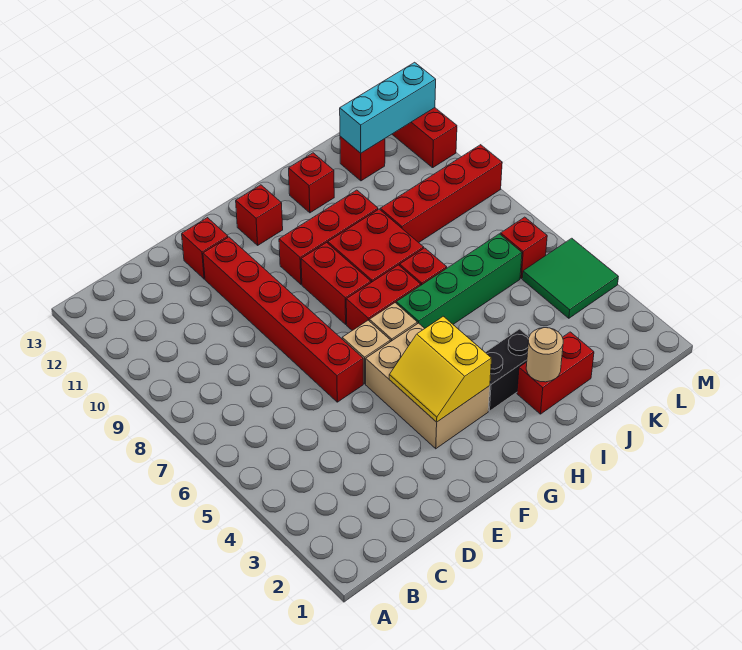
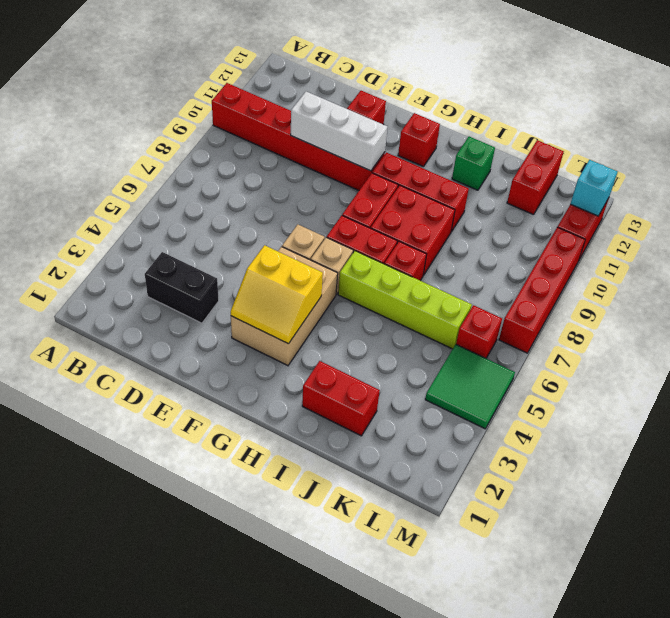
none -> white brick D10:F10 level 2
red brick E6:E11 level 1 -> red brick A10:F10 level 1
yellow slope F3:G4 level 2 top G -> yellow slope F3:G4 level 2 top 4
black brick H3:I3 level 1 -> black brick C3:D3 level 1
green brick H6:K6 level 1 -> lime brick H6:K6 level 1
tan round brick I2 level 2 -> none
red brick I12 level 1 -> green brick I12 level 1
red brick J9:M9 level 1 -> red brick M7:M10 level 1
red brick K12 level 1 -> red brick K12:K13 level 1
cyan brick K12:M12 level 2 -> cyan brick M12 level 2

